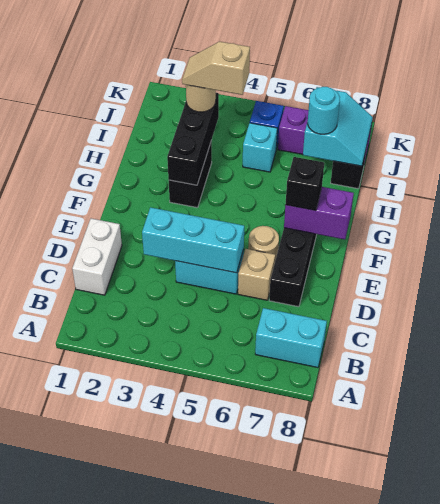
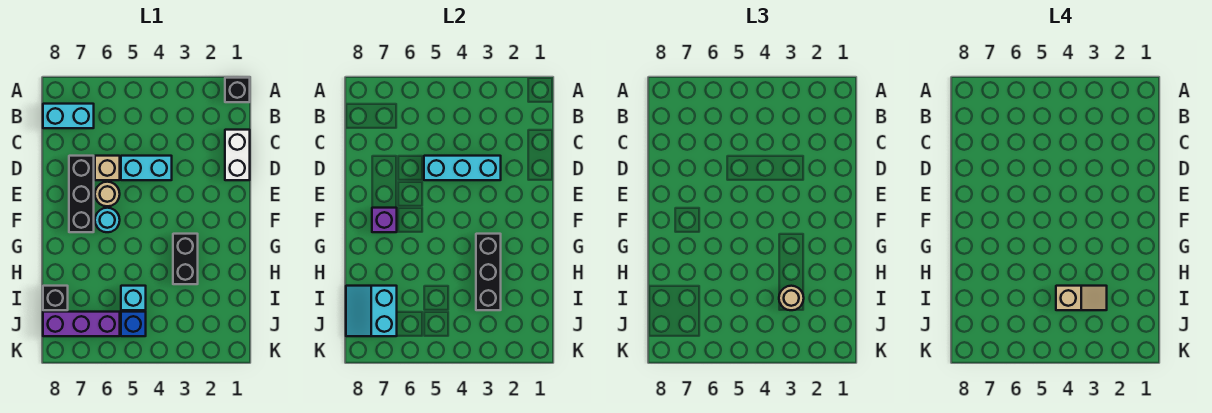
purple brick F7:F8 level 2 -> purple brick F7 level 2
black brick F7 level 3 -> black brick A1 level 1
cyan round brick I7 level 3 -> cyan round brick F6 level 1

